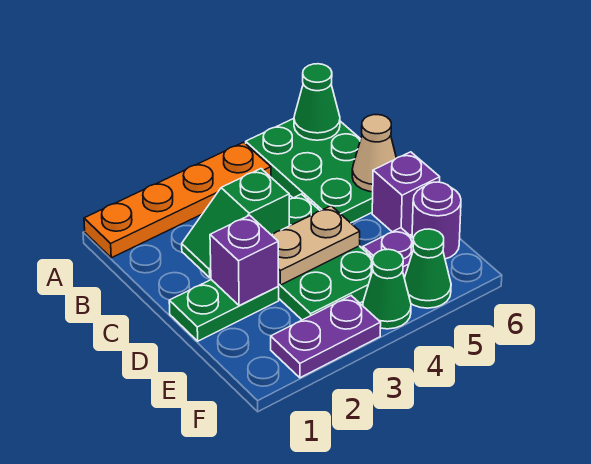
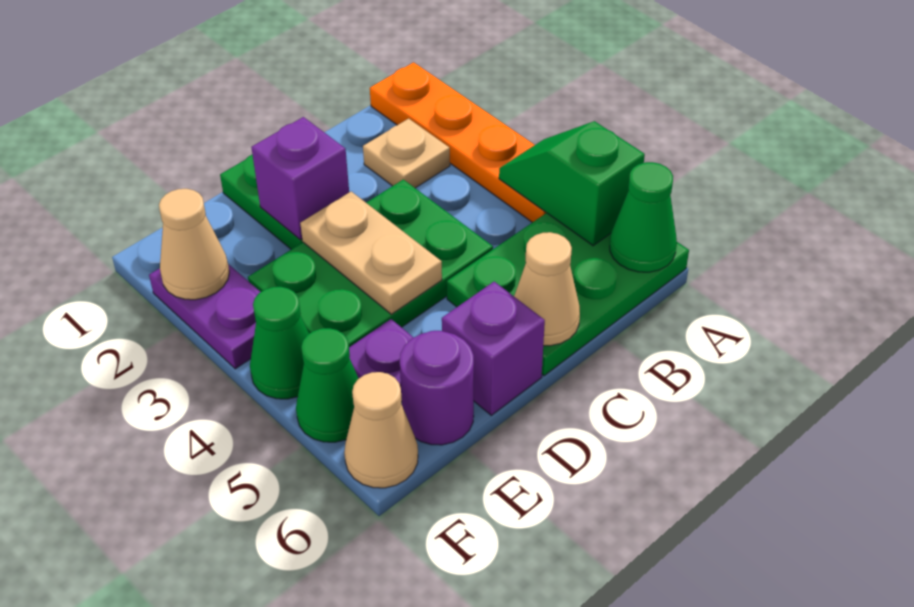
none -> tan plate B2 level 1
green slope C2:C3 level 2 top 3 -> green slope A4:A5 level 2 top 5
none -> tan cone F2 level 2
none -> tan cone F6 level 1

